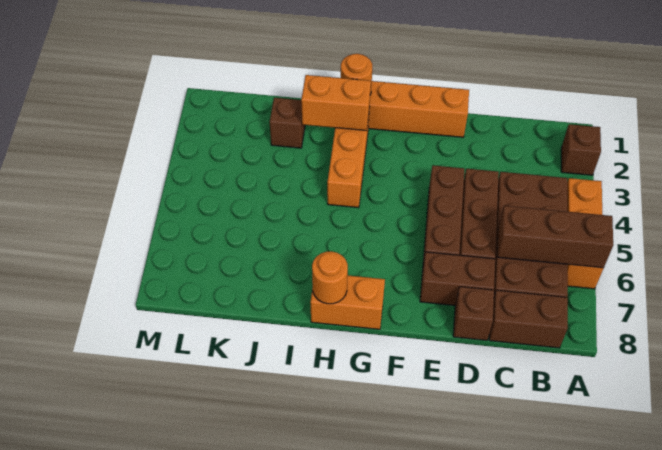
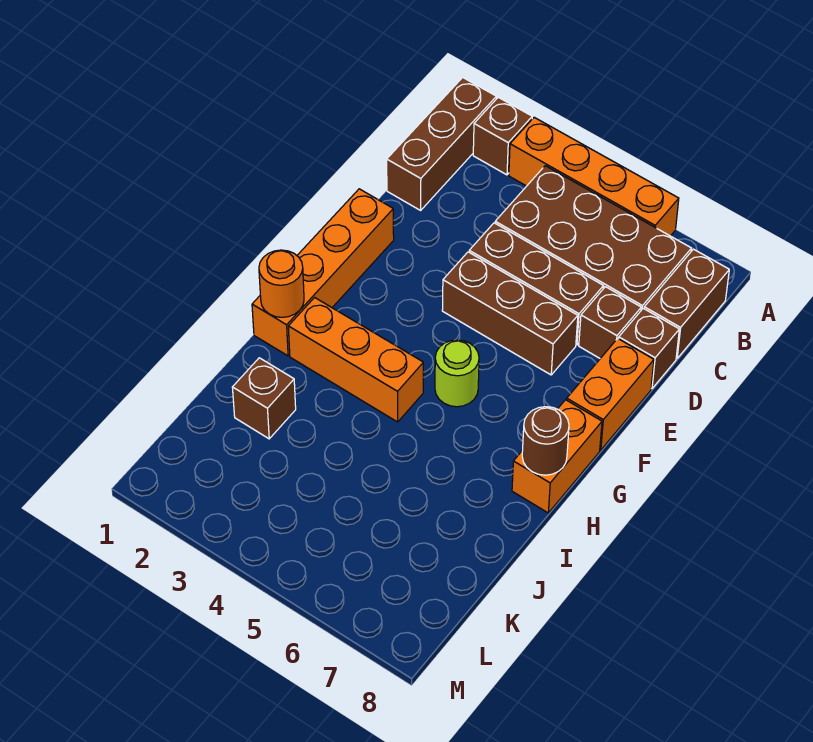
orange brick A4:A6 level 1 -> orange brick A3:A6 level 1
brown brick A6:C6 level 2 -> brown brick A1:C1 level 1
brown brick D7:E7 level 1 -> brown brick D7 level 1
none -> lime round brick G5 level 1
orange brick H2:I2 level 2 -> orange brick E8:F8 level 1
orange round brick H8 level 2 -> brown round brick H8 level 2

